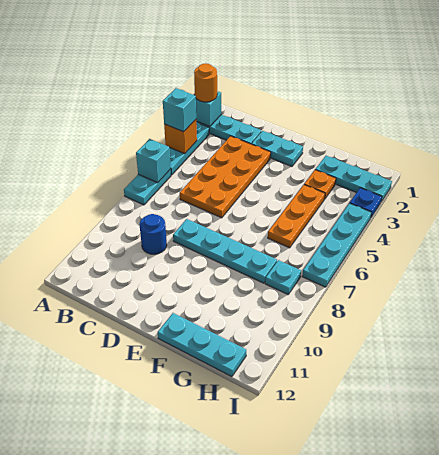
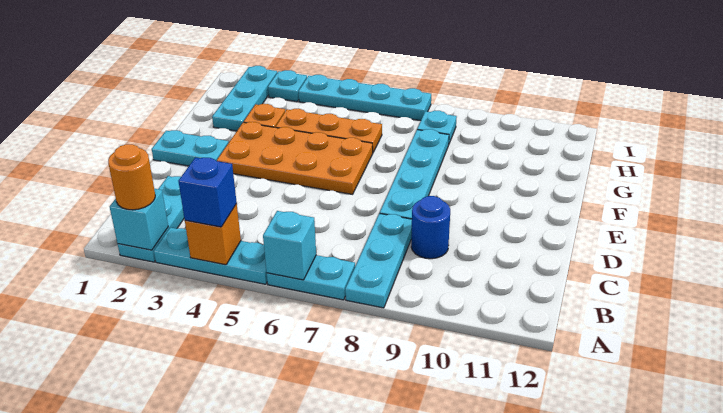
cyan brick A4 level 3 -> blue brick A4 level 3
orange plate C3:D6 level 1 -> orange plate E3:F6 level 1
cyan plate D2:E2 level 1 -> cyan plate E1:E2 level 1
cyan plate F12:H12 level 1 -> cyan plate A8:C8 level 1
blue plate I3 level 1 -> cyan plate I3 level 1

